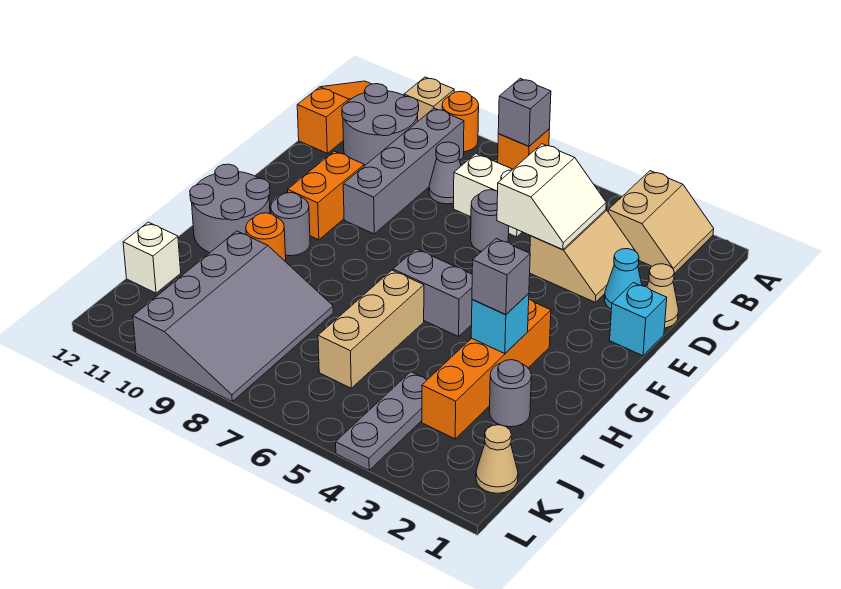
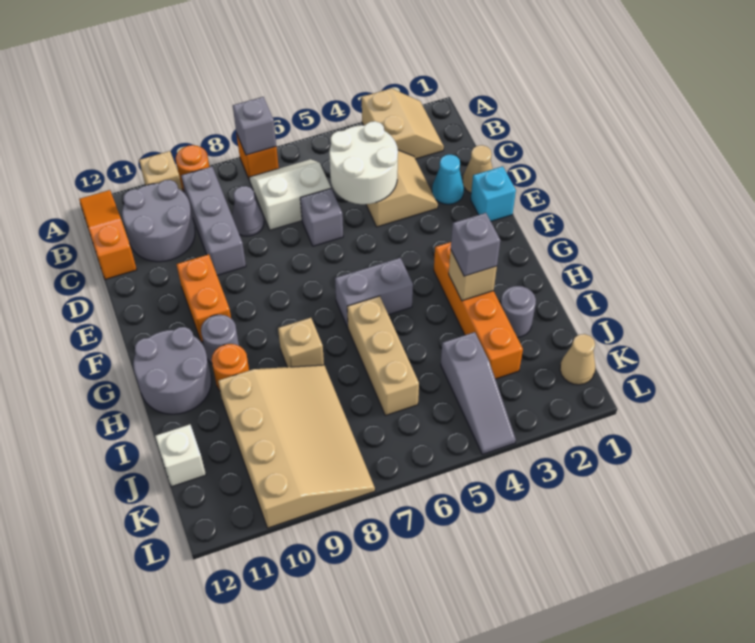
grey brick B9:E9 level 1 -> grey brick B9:D9 level 1
white slope C4:D5 level 2 top 5 -> white round brick C4:D5 level 2
grey round brick D6 level 1 -> grey brick D6 level 1
cyan brick H3 level 2 -> tan brick H3 level 2
none -> tan brick H8 level 1
grey slope I8:L10 level 1 top 10 -> tan slope I8:L10 level 1 top 10
grey plate J4:L4 level 1 -> grey slope J4:L4 level 1 top J

